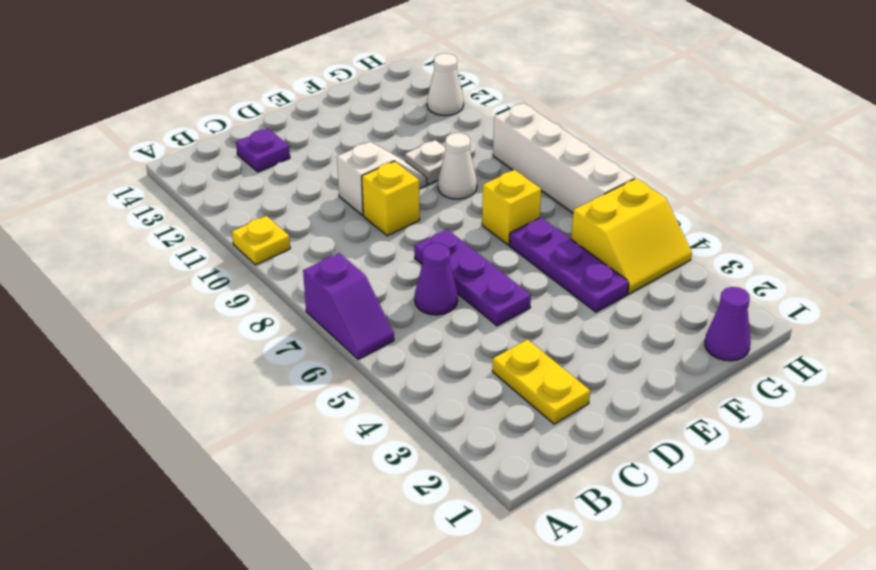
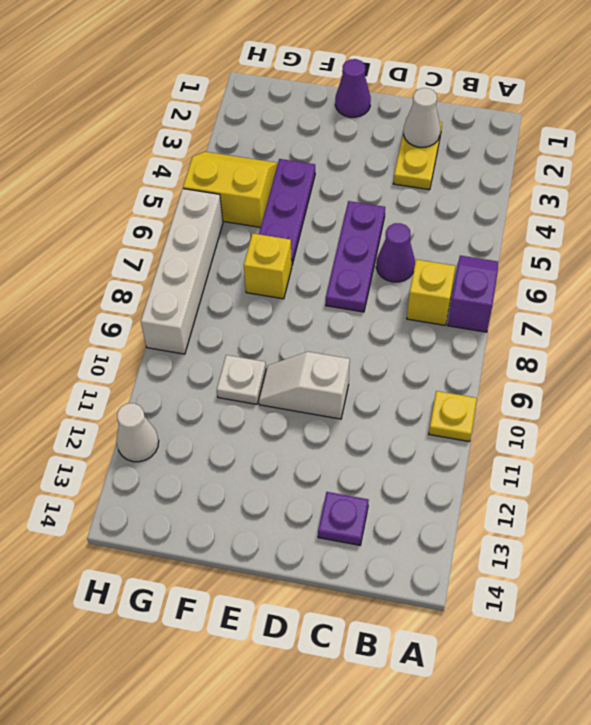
yellow brick D9 level 1 -> yellow brick B7 level 1
white cone F9 level 1 -> white cone C2 level 2
purple cone G1 level 1 -> purple cone E1 level 1

